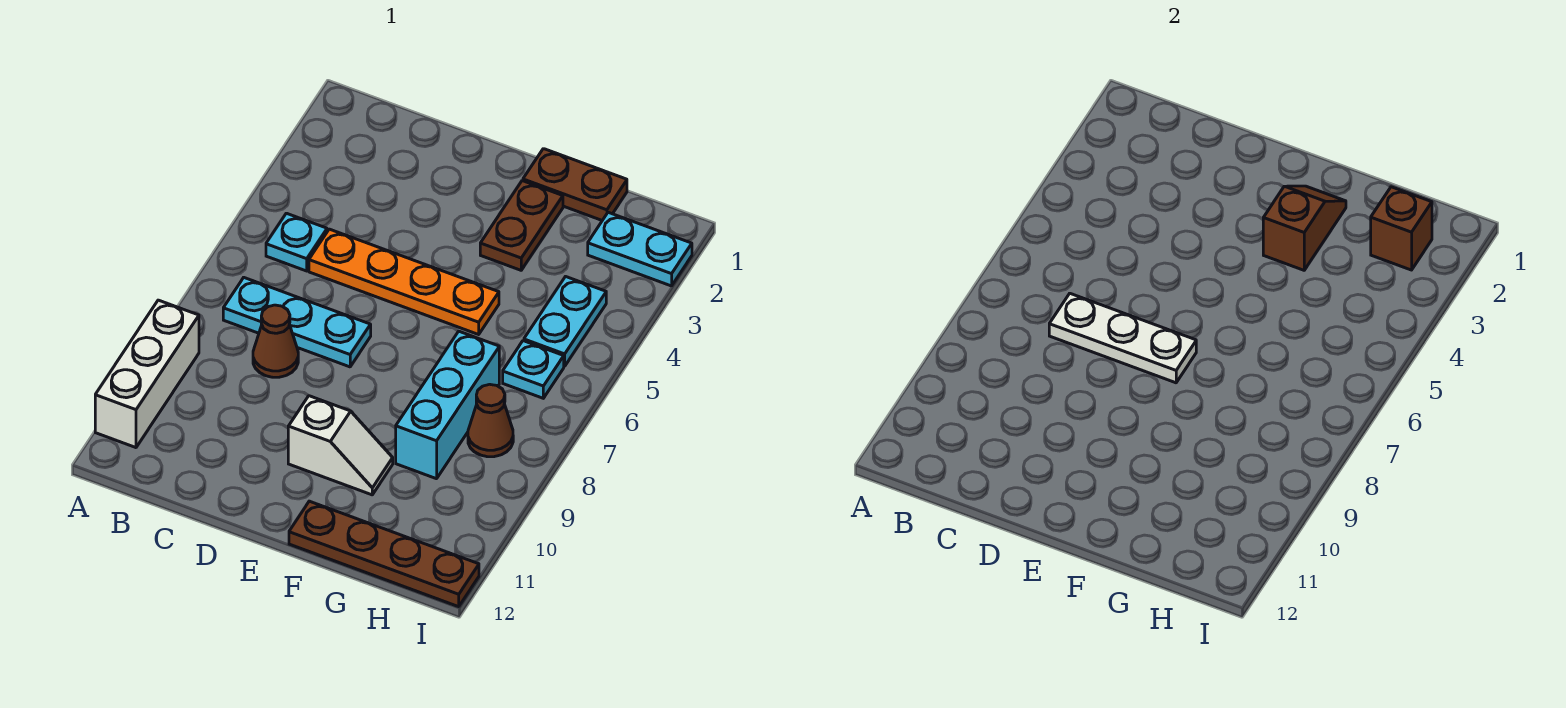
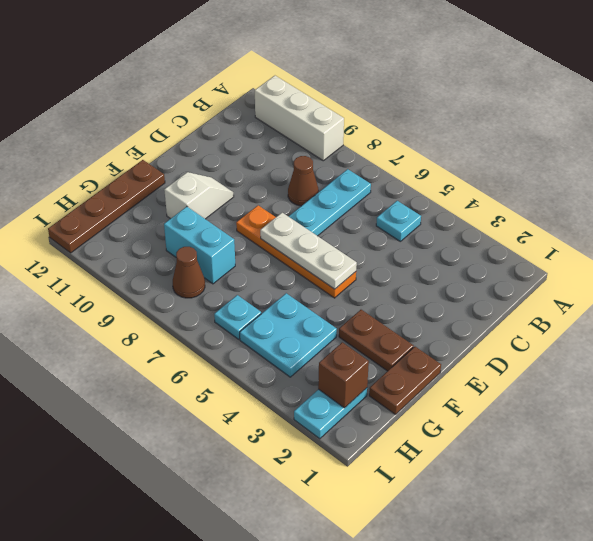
orange plate C5:F5 level 1 -> orange plate E5:E8 level 1
white plate C7:E7 level 2 -> white plate E5:E7 level 2
white slope E10:F10 level 1 top E -> white slope E10:F10 level 1 top F
brown slope F2:F3 level 2 top 3 -> none
cyan brick G7:G9 level 1 -> cyan brick G8:G9 level 1
cyan plate H4:H5 level 1 -> cyan plate G4:H5 level 1

